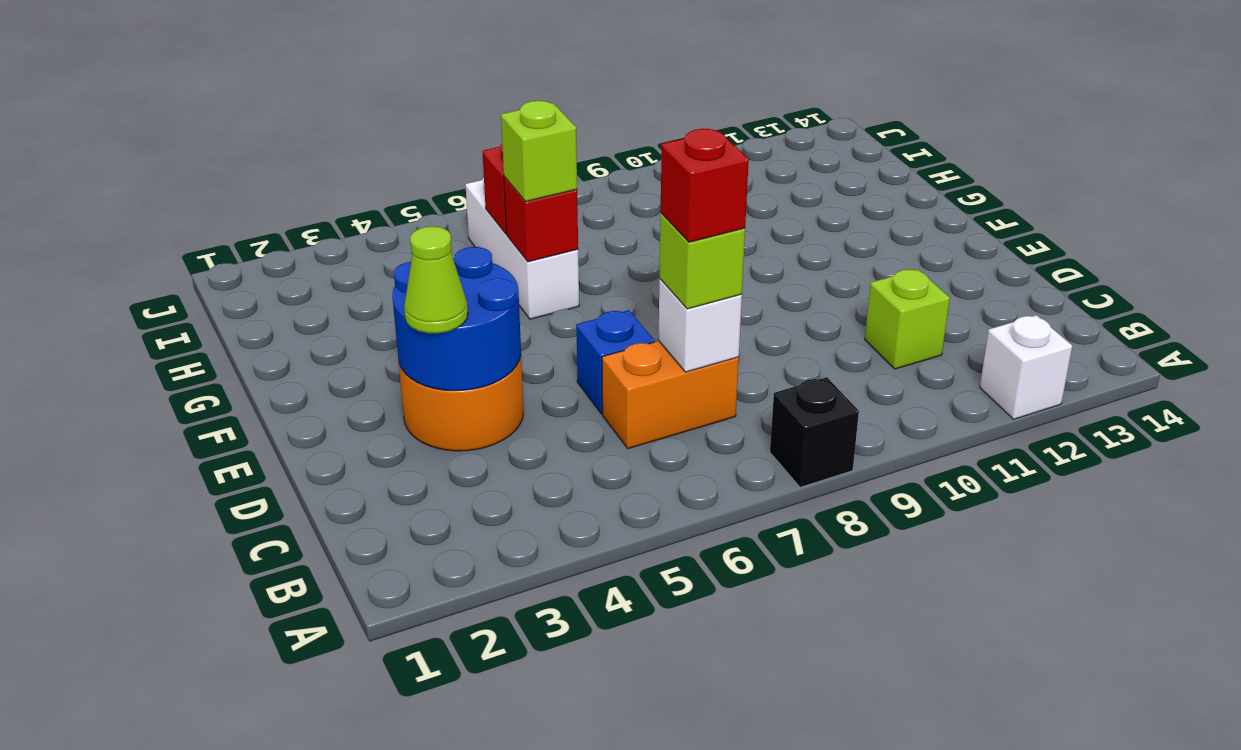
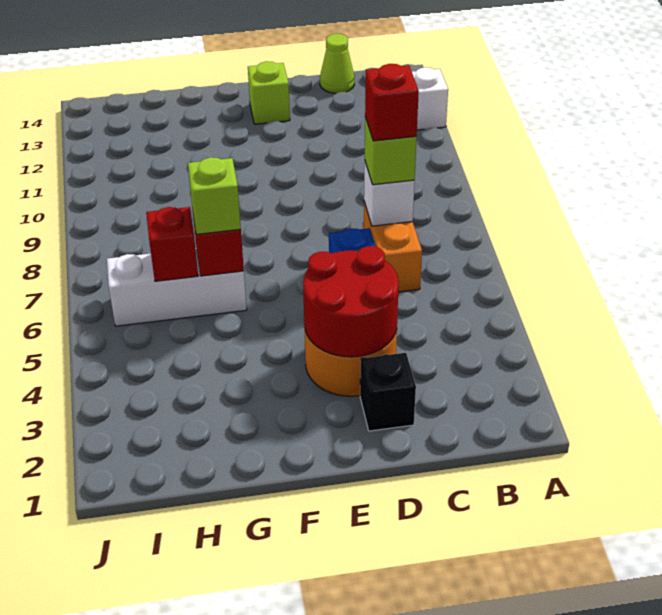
black brick A8 level 1 -> black brick D2 level 1
lime brick C11 level 1 -> lime brick E13 level 1
blue round brick D3:E4 level 2 -> red round brick D3:E4 level 2
lime cone D3 level 3 -> lime cone C14 level 1

